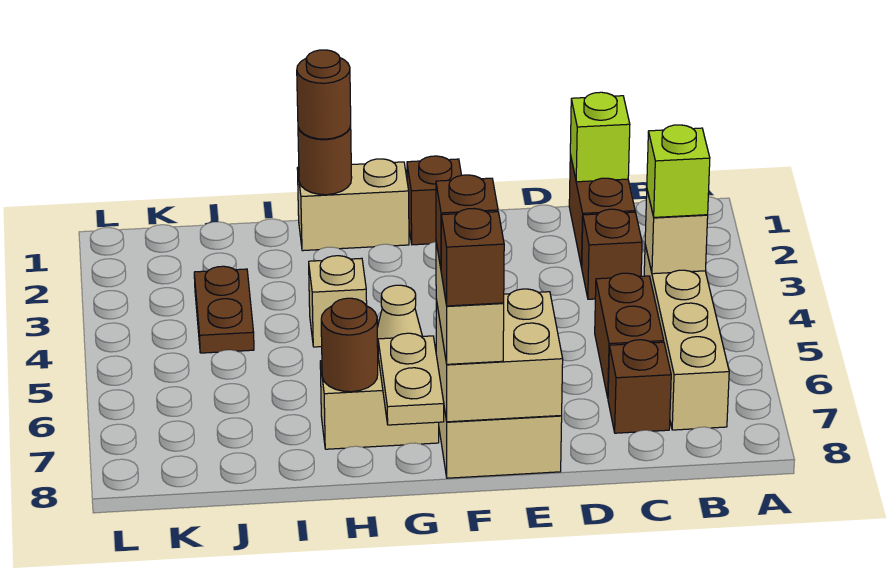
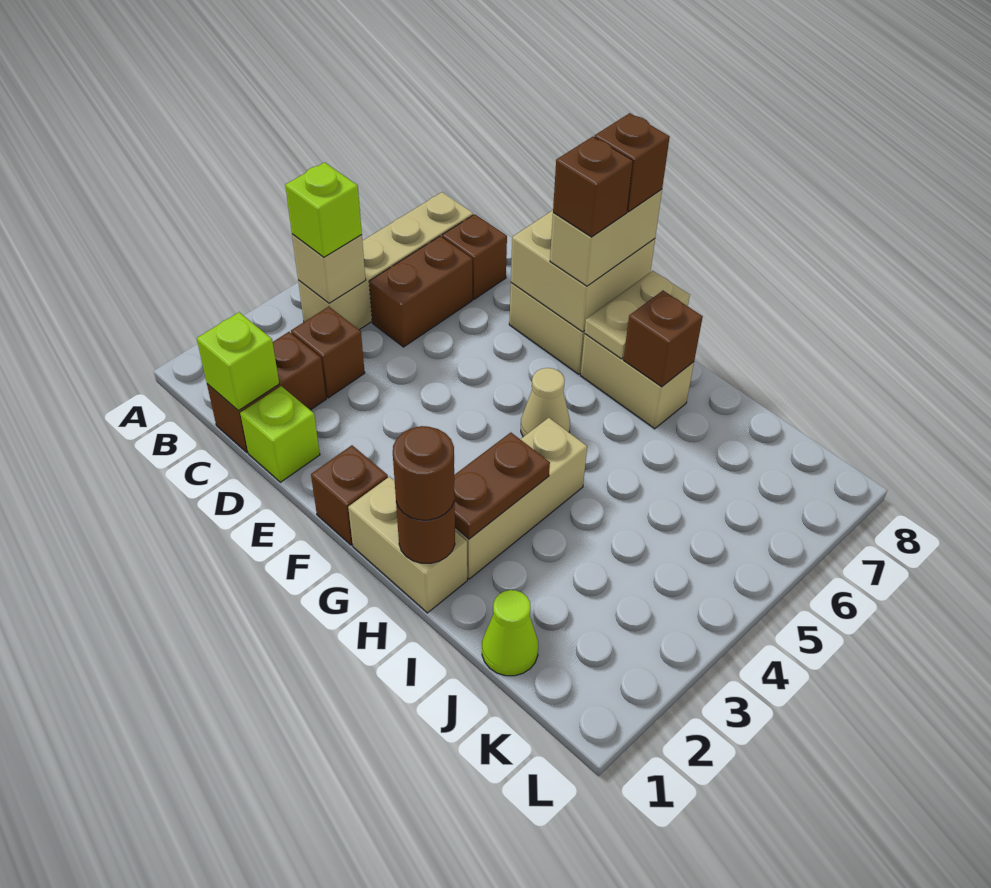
none -> lime brick D1 level 1
tan brick H4 level 1 -> tan brick H2:H4 level 1
brown round brick H7 level 2 -> brown brick H7 level 2
none -> lime cone J1 level 1
brown plate J3:J4 level 1 -> brown plate H2:H3 level 2

